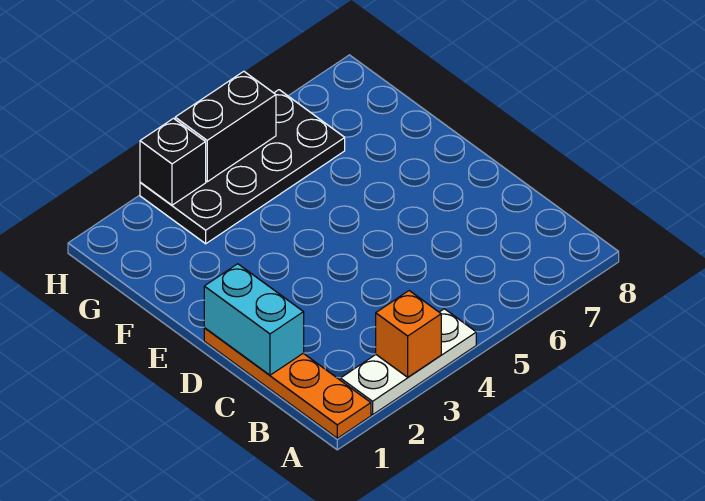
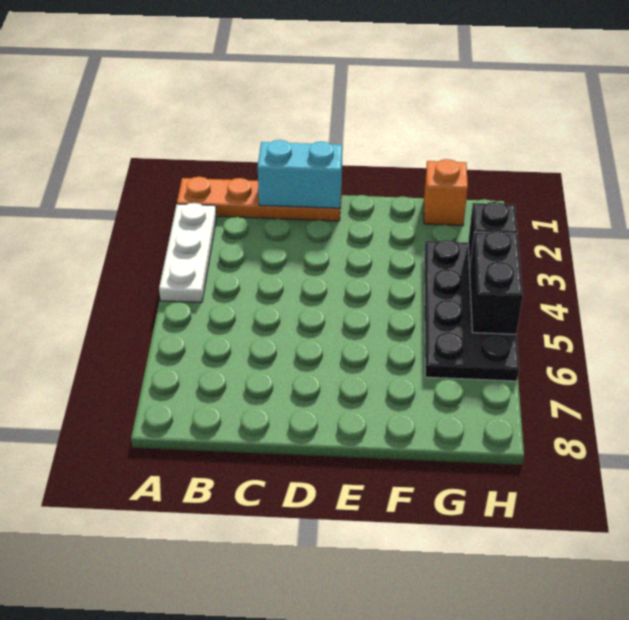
orange brick A3 level 2 -> orange brick G1 level 1

